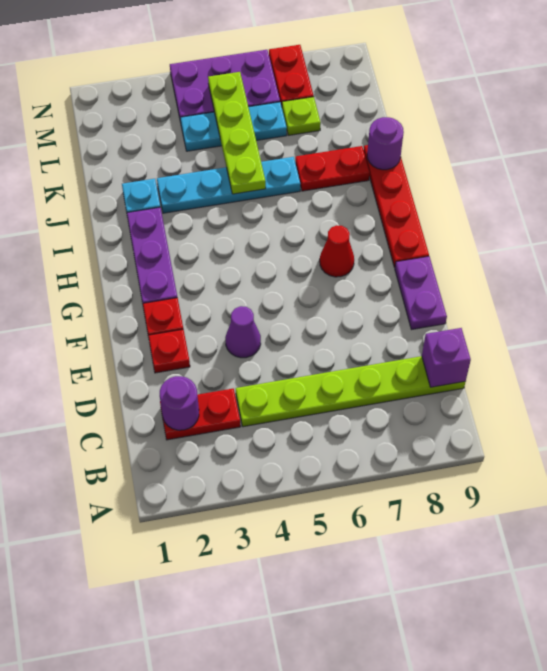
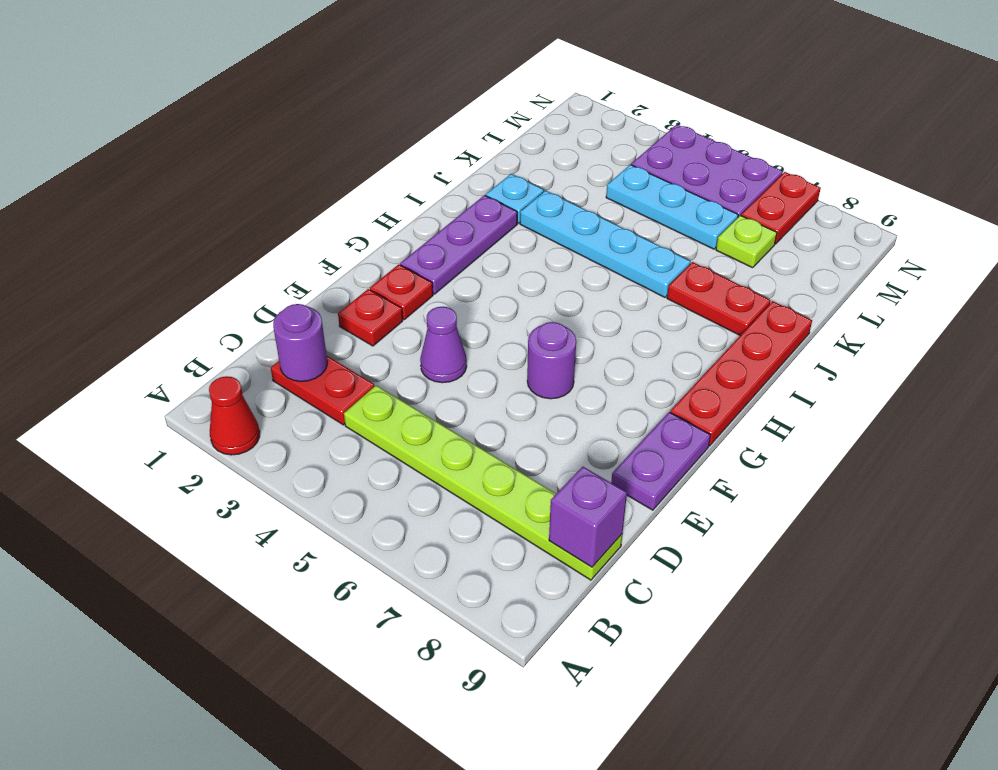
red cone G7 level 1 -> red cone A2 level 1
lime plate J5:M5 level 2 -> none
purple round brick J9 level 2 -> purple round brick F6 level 1

